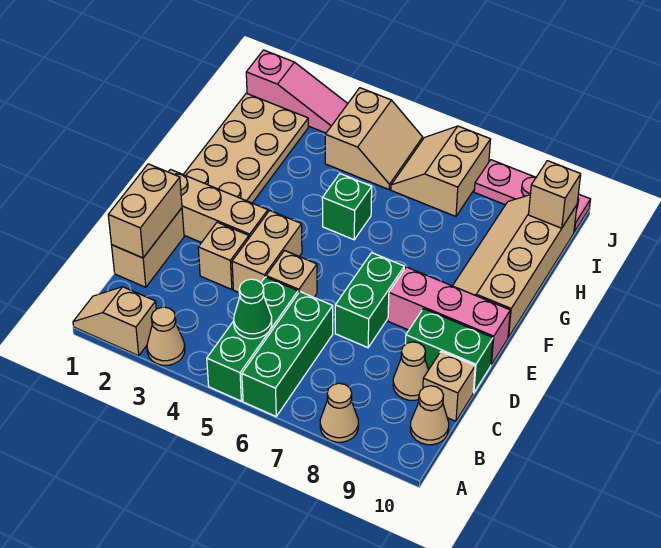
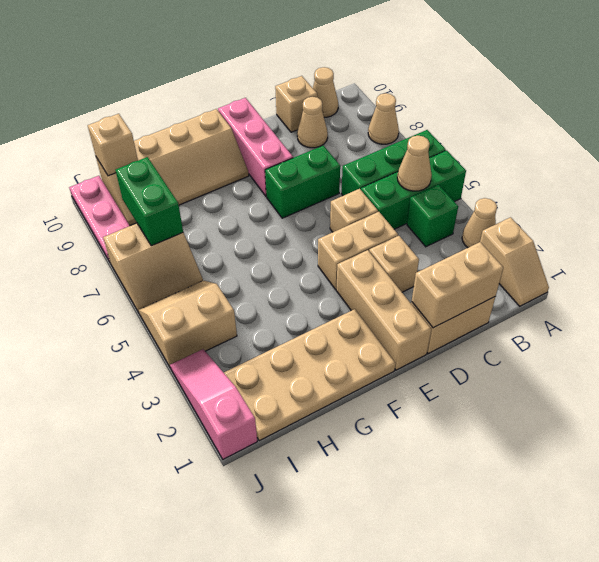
green cone B5 level 2 -> tan cone B5 level 2
green brick D9:D10 level 1 -> green brick I7:I8 level 2
green brick G5 level 1 -> green brick B4 level 1

